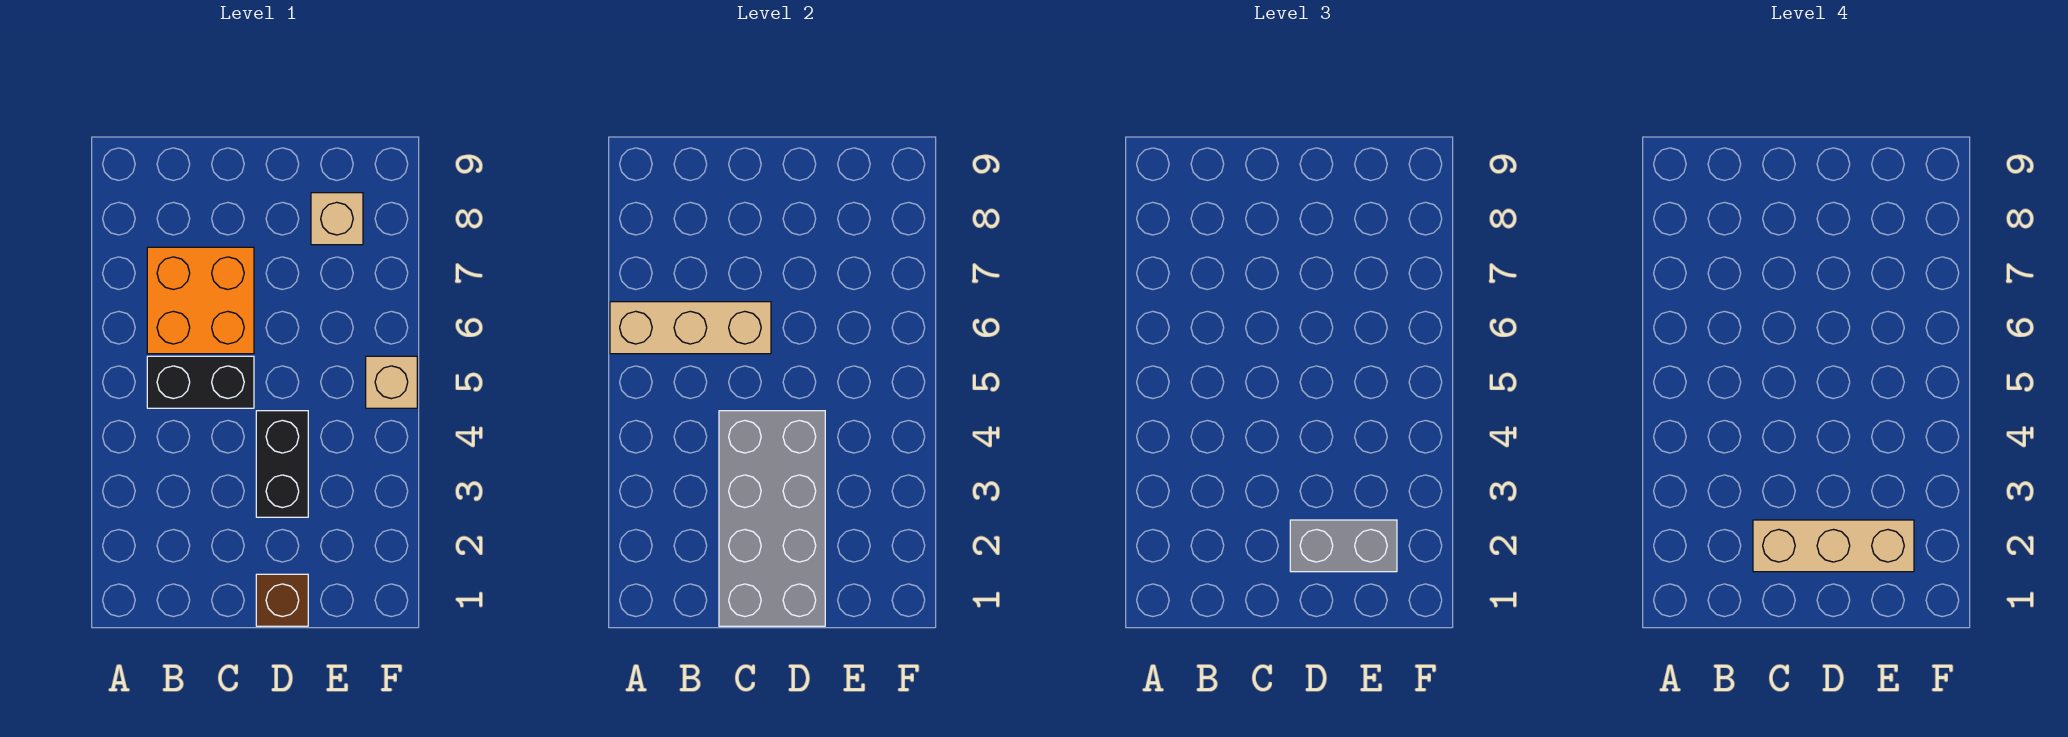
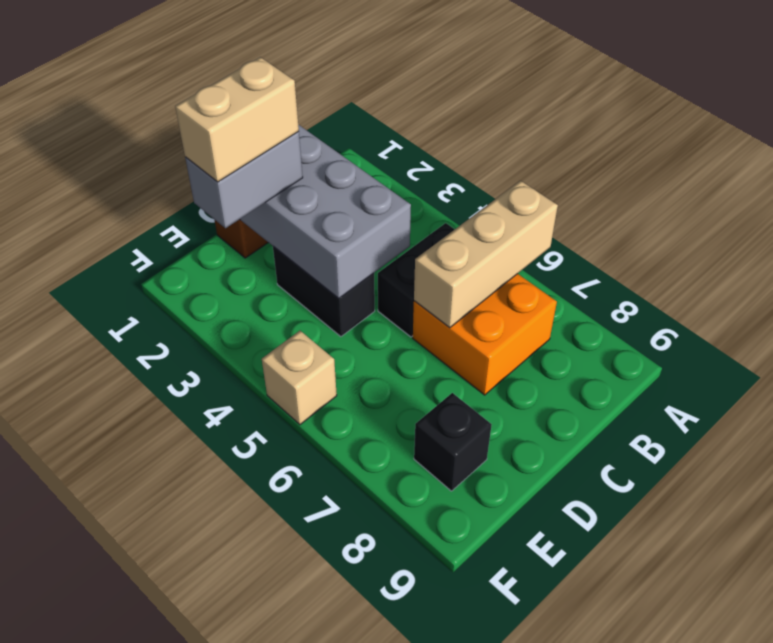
tan brick C2:E2 level 4 -> tan brick D2:E2 level 4
tan brick E8 level 1 -> black brick E8 level 1

